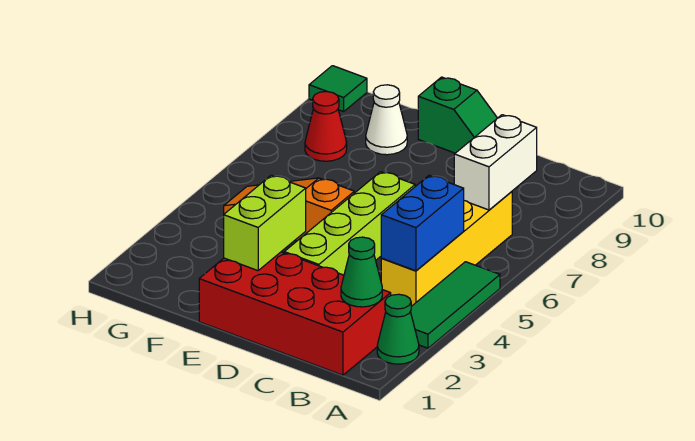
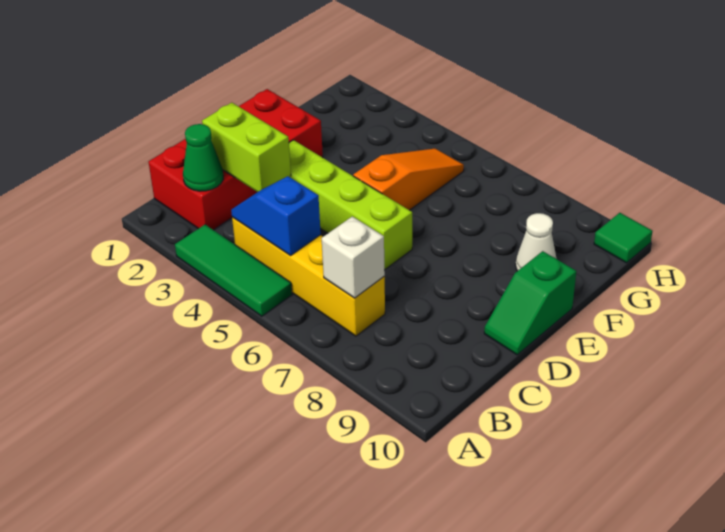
green cone A2 level 1 -> none
blue brick B4:B5 level 2 -> blue slope B4:B5 level 2 top 5
white brick B7:B8 level 2 -> white brick B7 level 2
lime brick E2:E3 level 2 -> lime brick C2:C3 level 2
red cone G8 level 1 -> none

